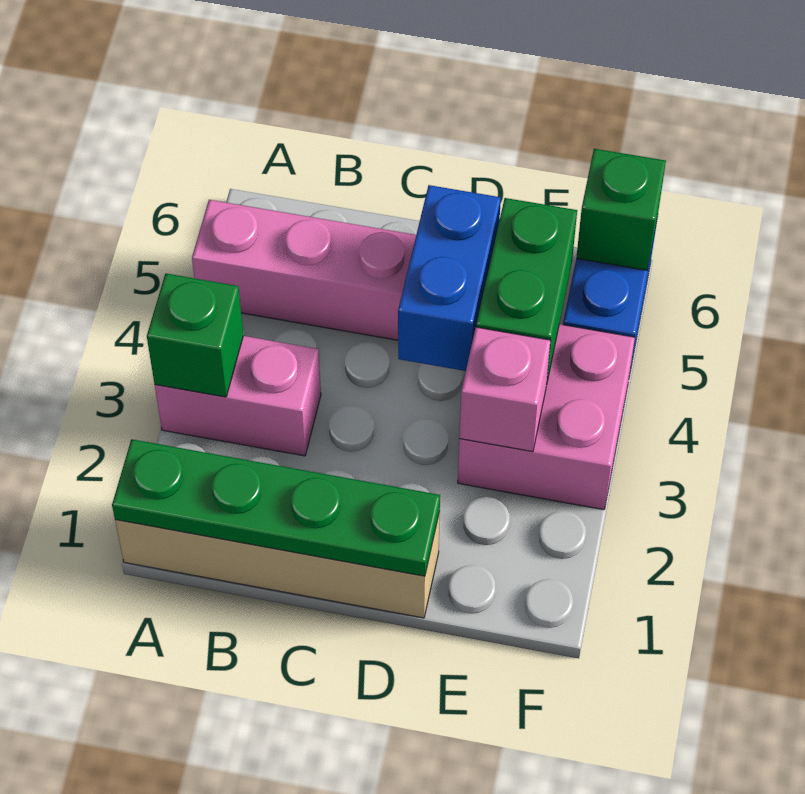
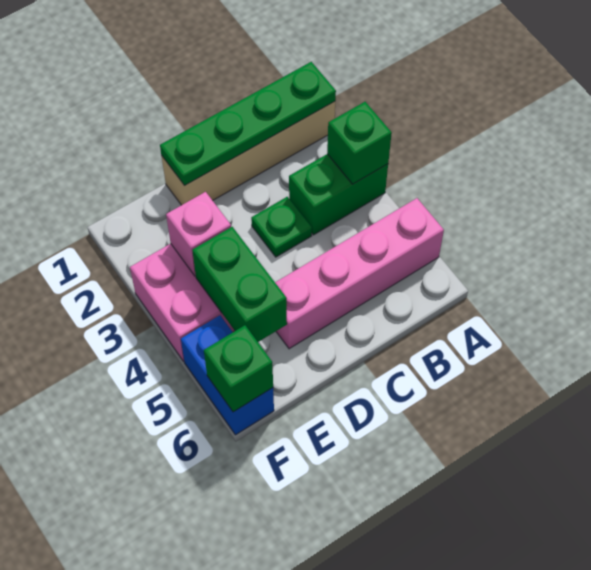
pink brick A3:B3 level 1 -> green brick A3:B3 level 1
none -> green plate C3 level 1
blue brick D4:D5 level 2 -> none

